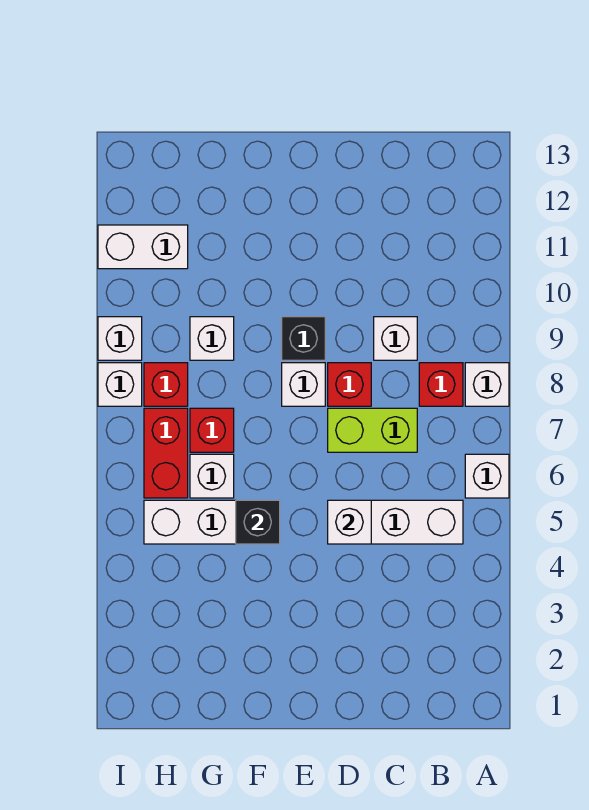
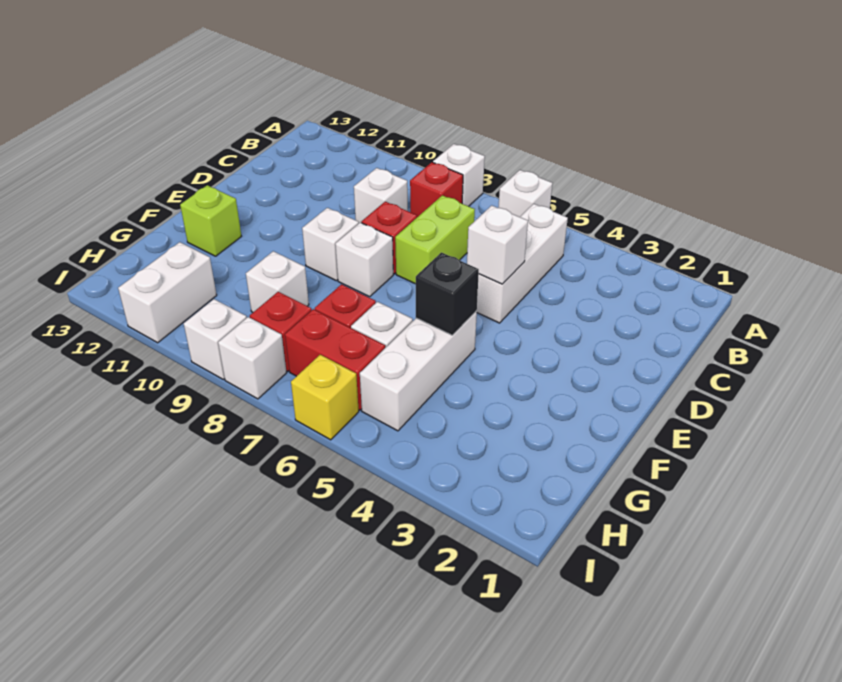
black brick E9 level 1 -> white brick E9 level 1
none -> lime brick F12 level 1
none -> yellow brick I6 level 1

